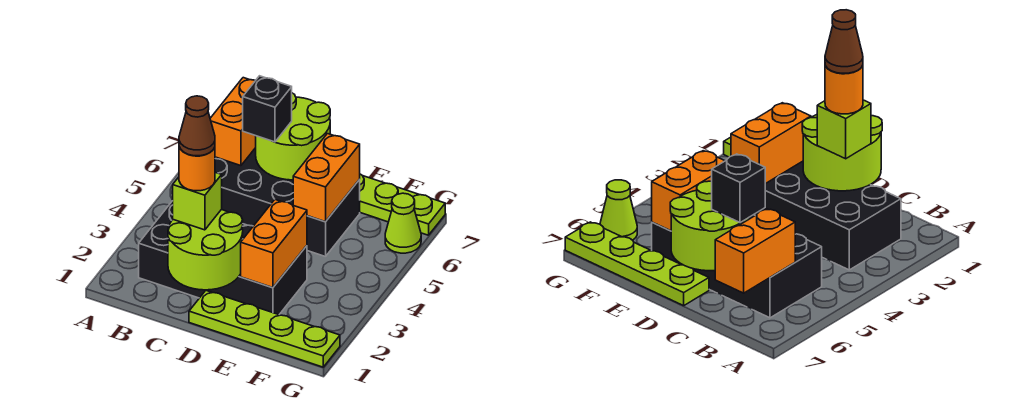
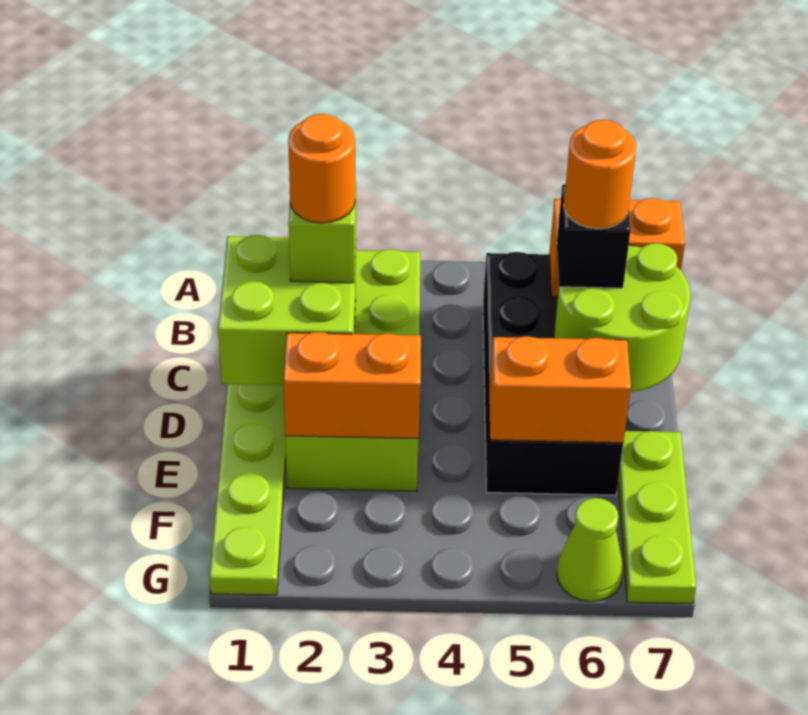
black brick B2:E3 level 1 -> lime brick B2:E3 level 1
lime round brick C1:D2 level 2 -> lime brick C1:D2 level 2
brown cone C2 level 5 -> none
none -> orange round brick C6 level 4
lime plate D7:G7 level 1 -> lime plate E7:G7 level 1

